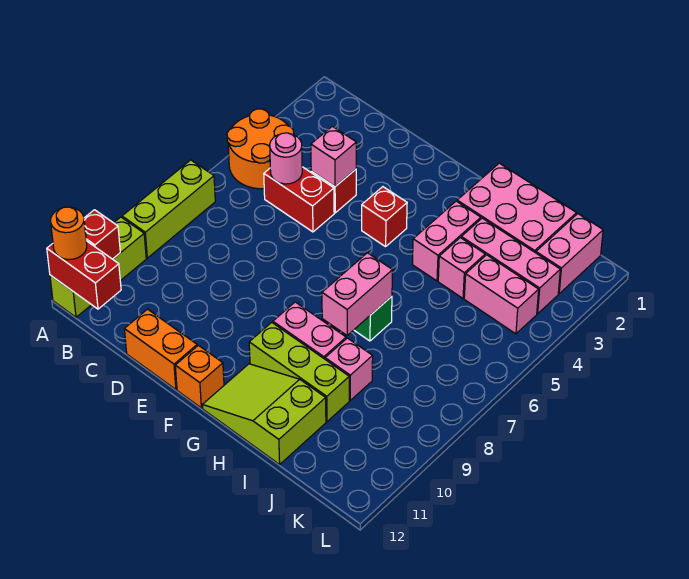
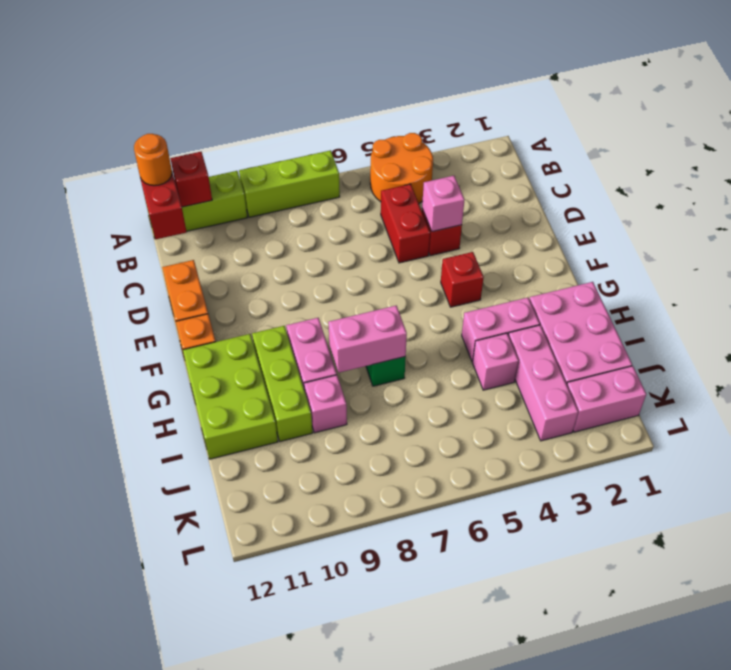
pink round brick C5 level 2 -> none
lime slope G11:I12 level 1 top I -> lime brick G11:I12 level 1
pink brick J4:K4 level 1 -> none

